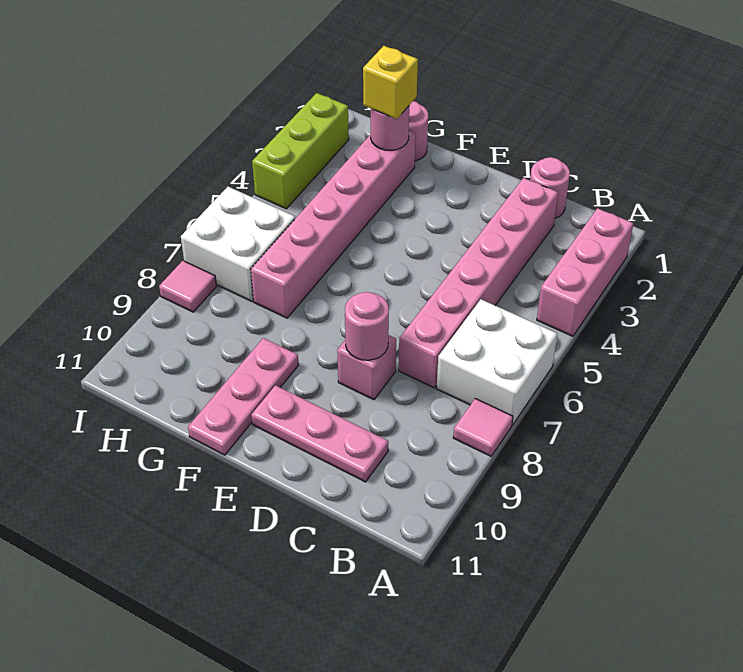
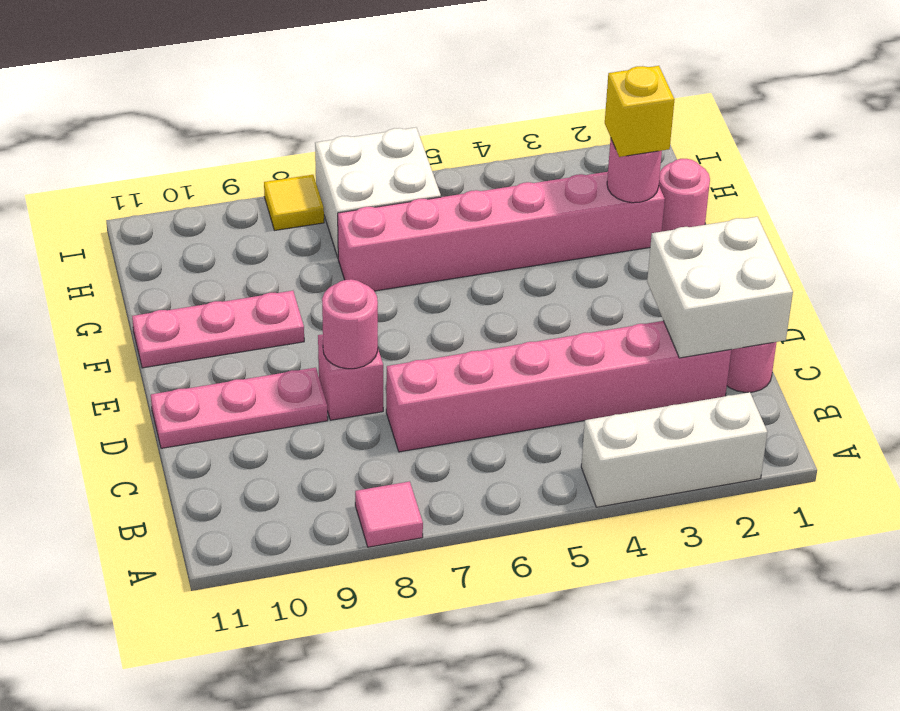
pink brick A2:A4 level 1 -> white brick A2:A4 level 1
white brick A6:B7 level 1 -> white brick C1:D2 level 2
pink plate C10:E10 level 1 -> pink plate D9:D11 level 1
lime brick I2:I4 level 1 -> none
pink tile I8 level 1 -> yellow tile I8 level 1

